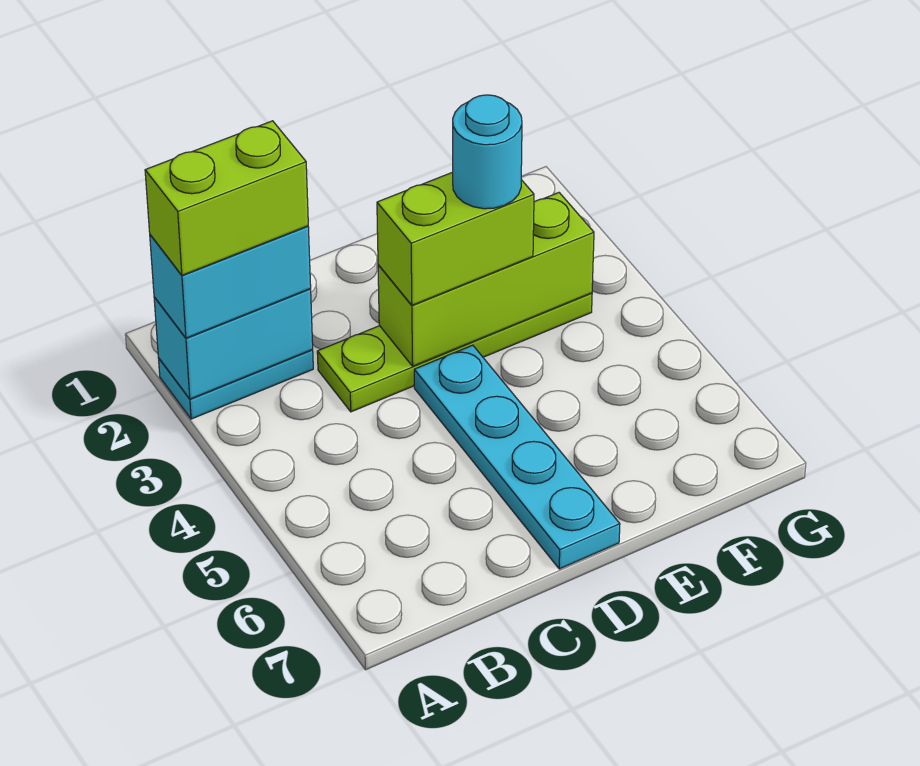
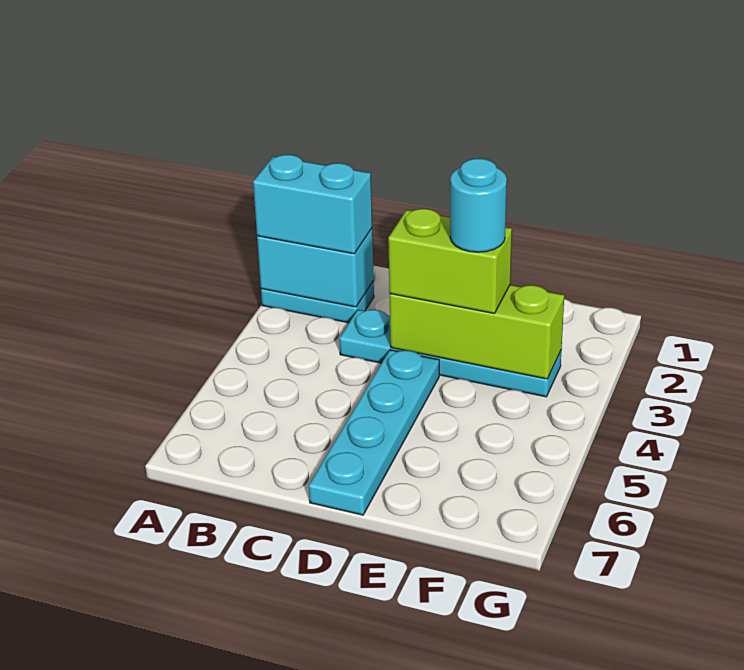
lime brick A2:B2 level 4 -> none
lime plate C3:F3 level 1 -> cyan plate C3:F3 level 1

